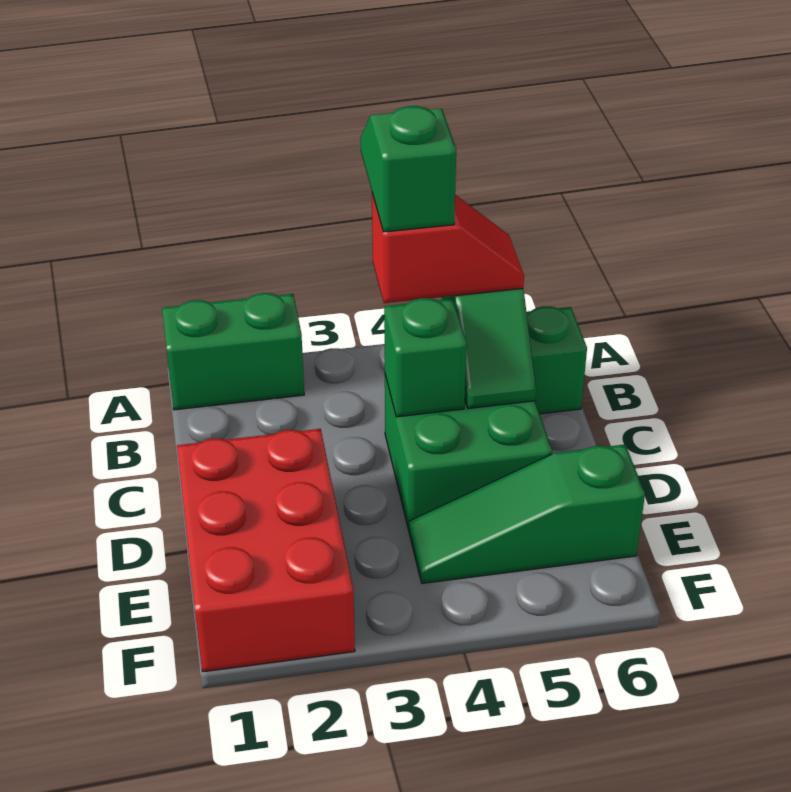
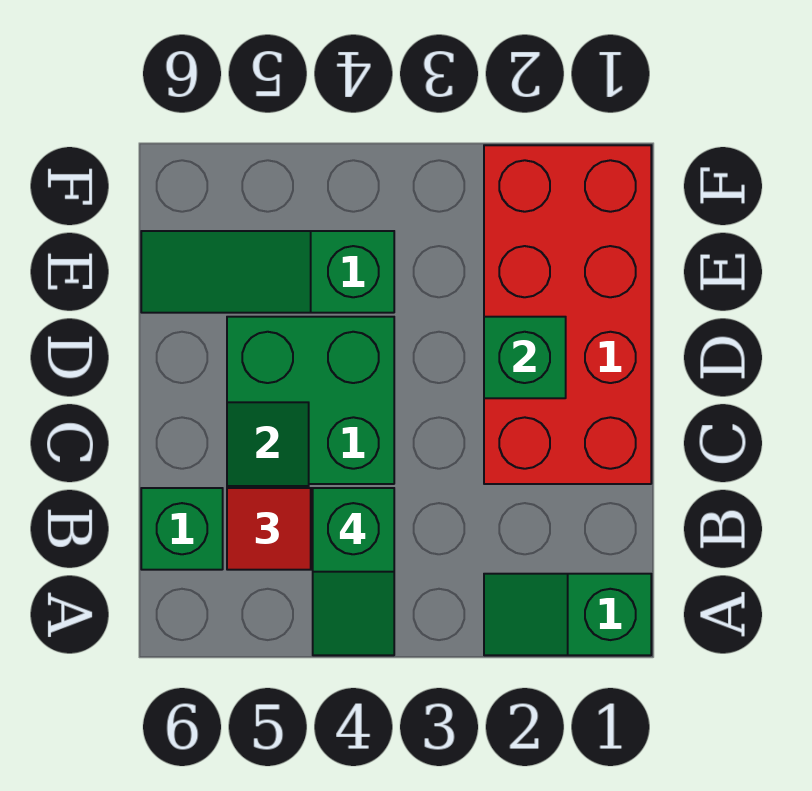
green brick A1:A2 level 1 -> green slope A1:A2 level 1 top 1
green brick C4 level 2 -> green brick D2 level 2
red brick D1:F2 level 1 -> red brick C1:F2 level 1
green slope E4:E6 level 1 top 6 -> green slope E4:E6 level 1 top 4

